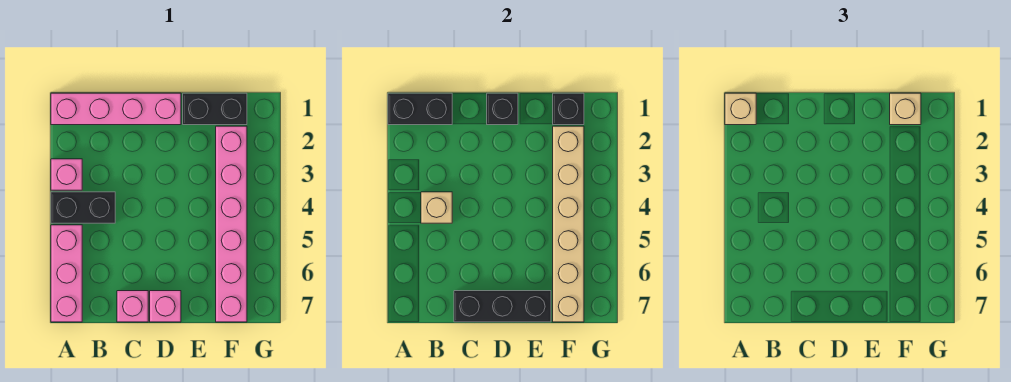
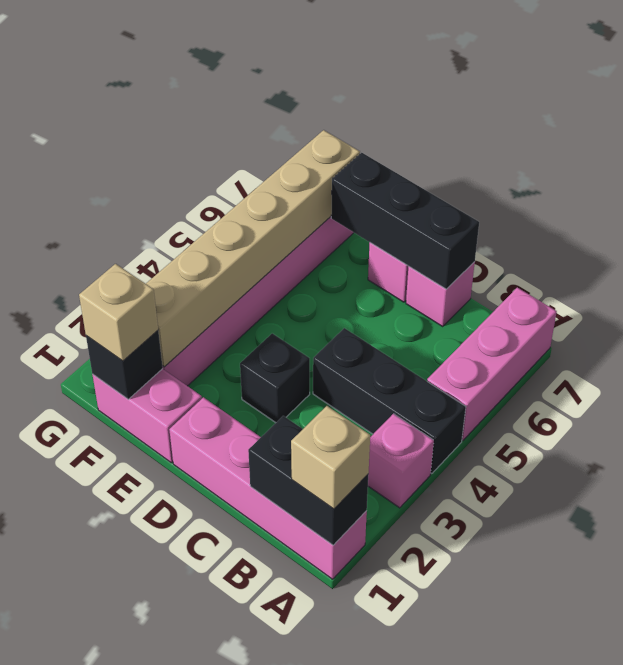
black brick A4:B4 level 1 -> black brick A4:C4 level 1
tan brick B4 level 2 -> none
black brick D1 level 2 -> black brick D3 level 1
black brick E1:F1 level 1 -> pink brick E1:F1 level 1

